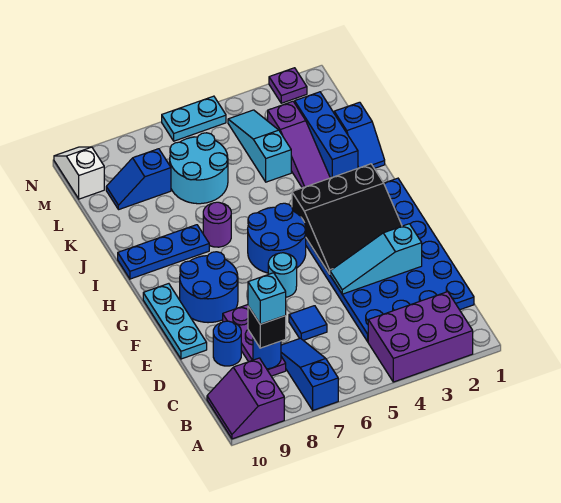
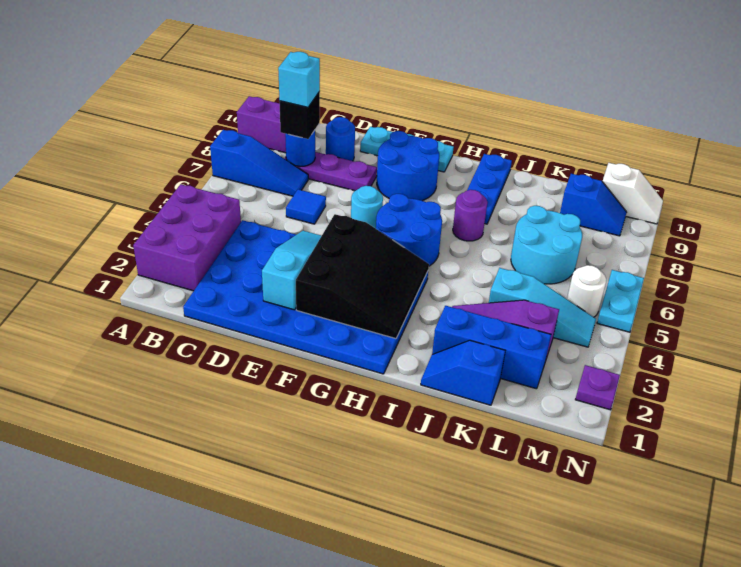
black slope F2:H4 level 2 top H -> black slope F2:H4 level 2 top F
blue slope L8:L9 level 1 top 8 -> blue slope L9:M9 level 1 top L
none -> white round brick M5 level 1

